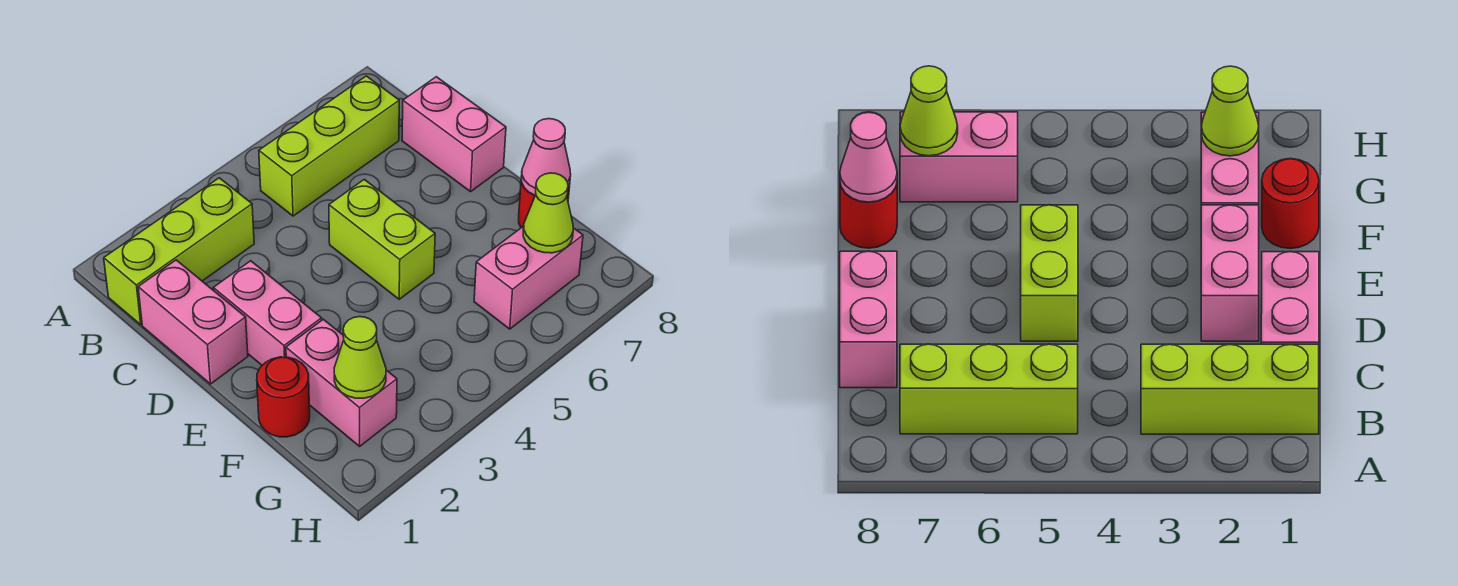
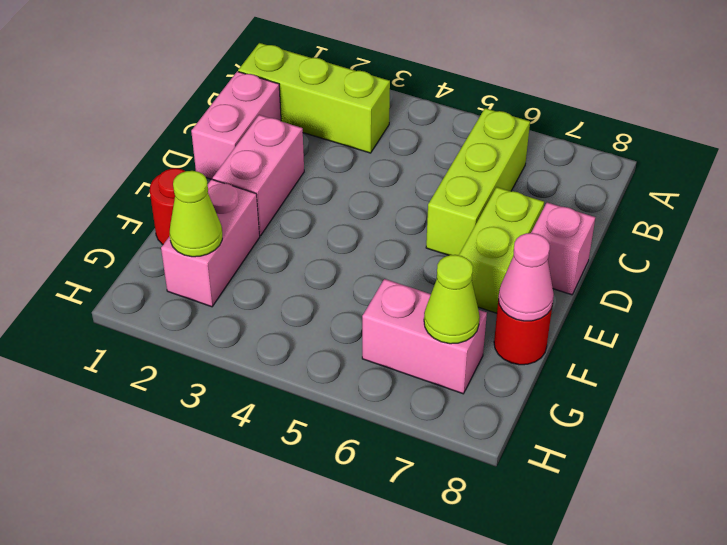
lime brick B5:B7 level 1 -> lime brick B6:D6 level 1
pink brick C8:D8 level 1 -> pink brick D8 level 1
lime brick D5:E5 level 1 -> lime brick D7:E7 level 1

